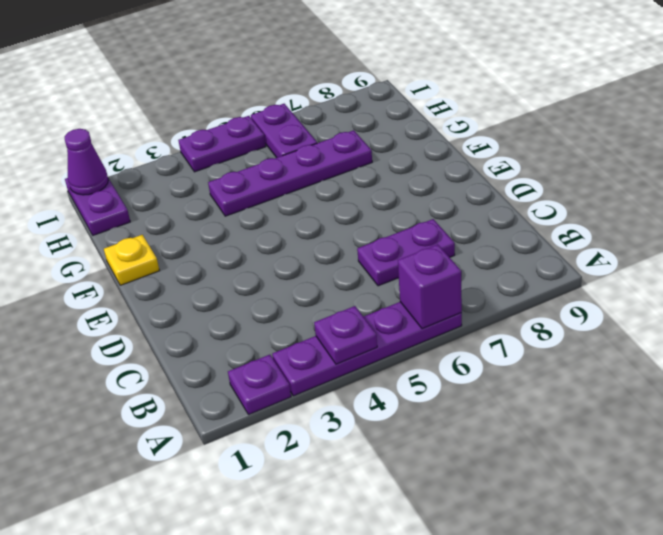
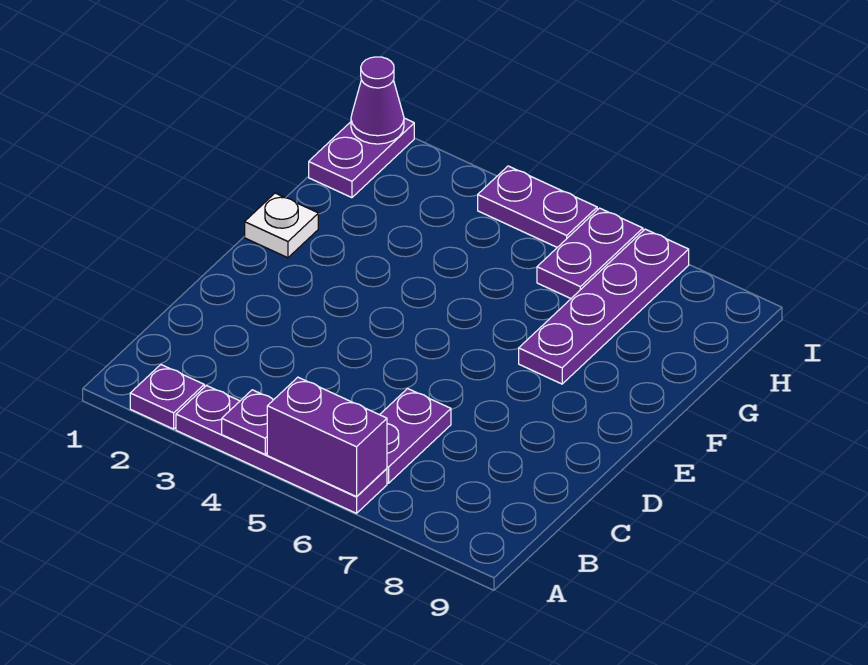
purple brick A6 level 2 -> purple brick A5:A6 level 2
purple plate C6:C7 level 1 -> purple plate B6:C6 level 1
yellow plate F1 level 1 -> white plate F1 level 1
purple plate G4:G7 level 1 -> purple plate F7:I7 level 1

